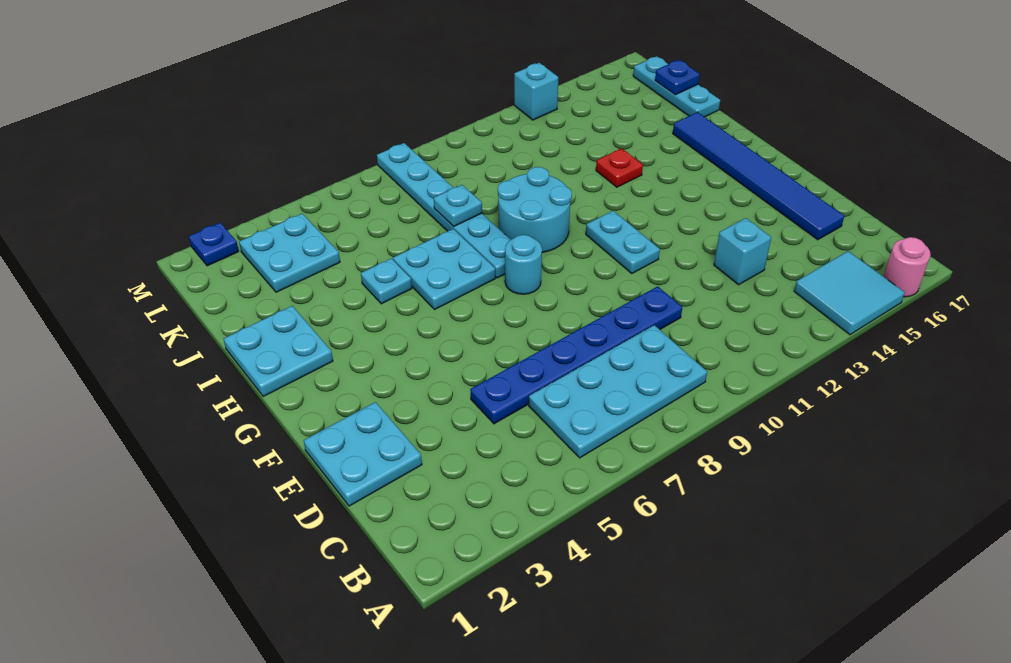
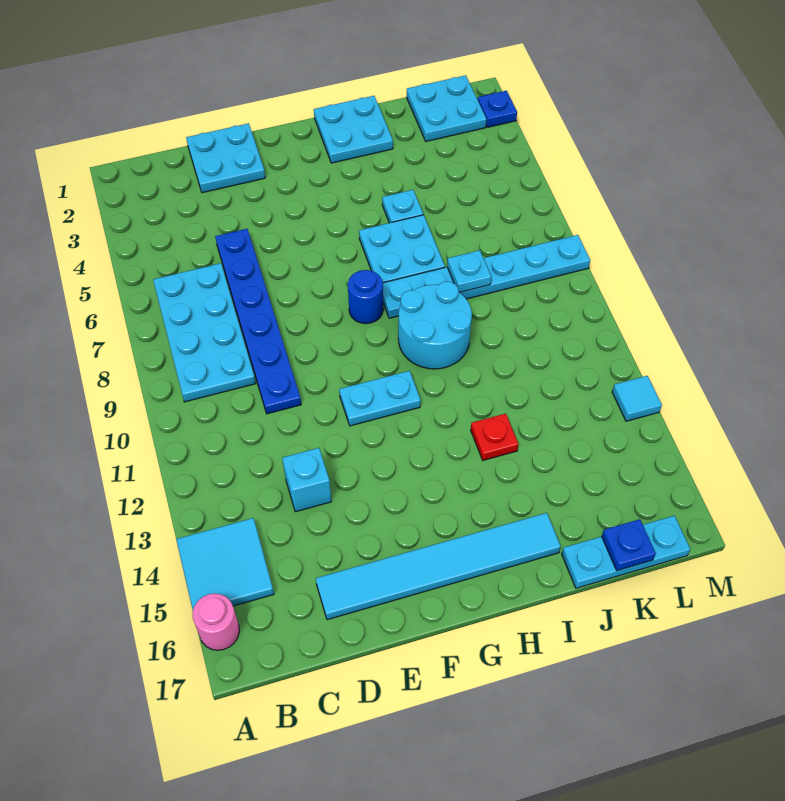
blue tile D16:I16 level 1 -> cyan tile D16:I16 level 1
cyan round brick G8 level 1 -> blue round brick G8 level 1
cyan plate K3:L4 level 1 -> cyan plate K1:L2 level 1
cyan brick M13 level 1 -> cyan tile M13 level 1

